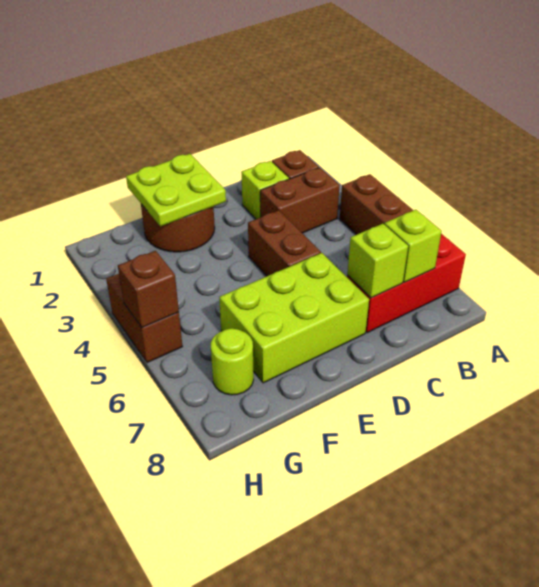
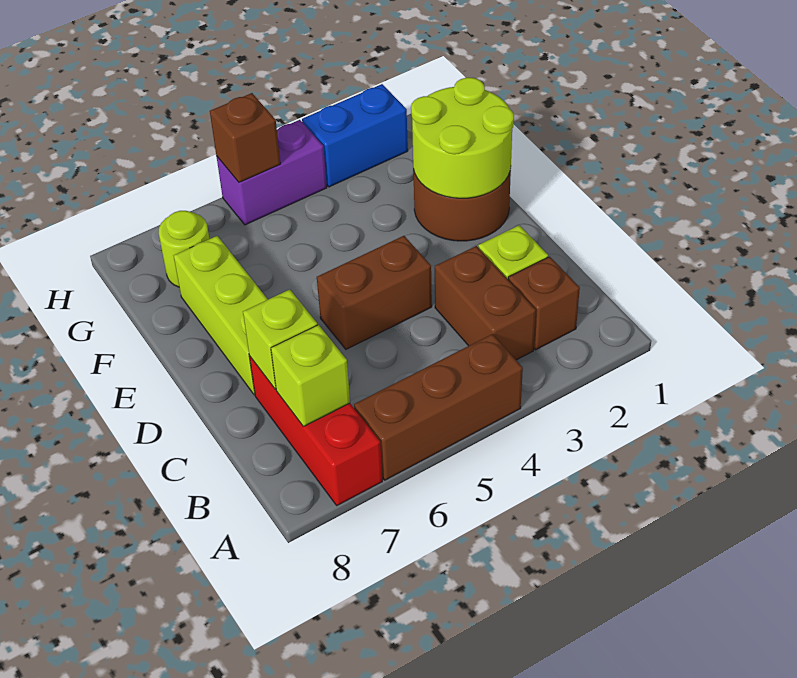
lime brick D6:F7 level 1 -> lime brick D7:F7 level 1
lime plate E1:F2 level 2 -> lime round brick E1:F2 level 2
none -> blue brick H2:H3 level 1
brown brick H4:H5 level 1 -> purple brick H4:H5 level 1

